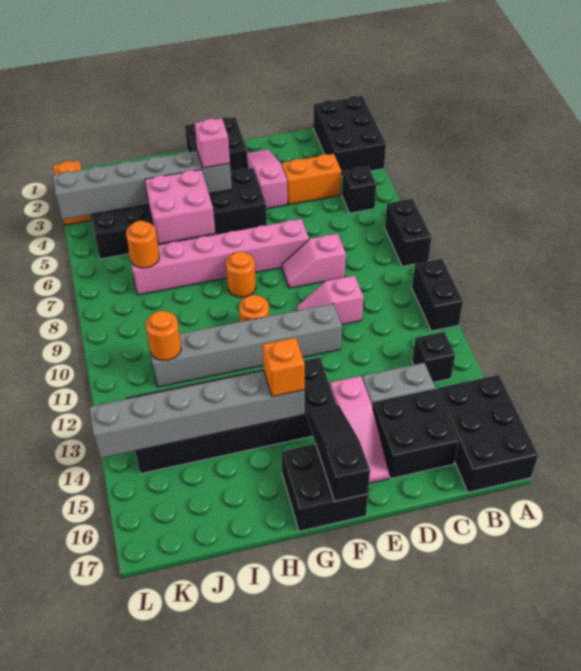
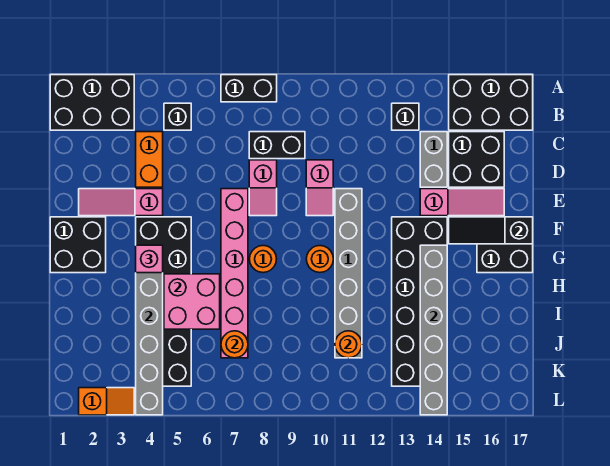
black brick A10:A11 level 1 -> black brick C8:C9 level 1
orange brick G14 level 3 -> none

